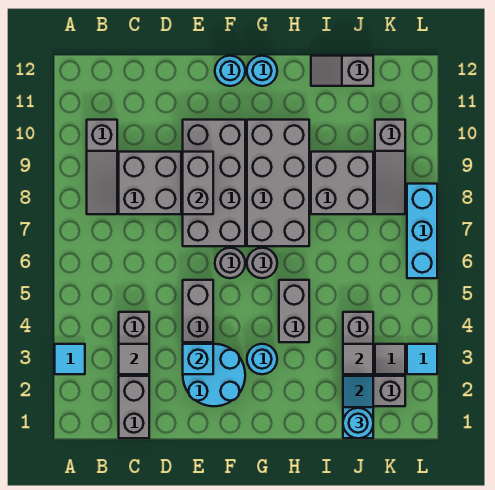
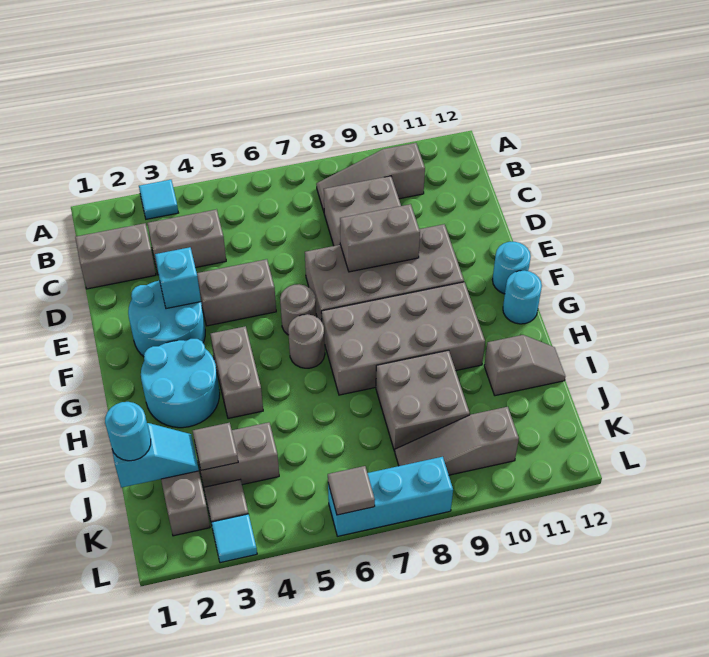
grey tile C3 level 2 -> grey tile L6 level 2
cyan round brick G3 level 1 -> cyan round brick G2:H3 level 1
grey brick H4:H5 level 1 -> grey brick G4:H4 level 1
grey slope I12:J12 level 1 top J -> grey slope I11:I12 level 1 top 11

